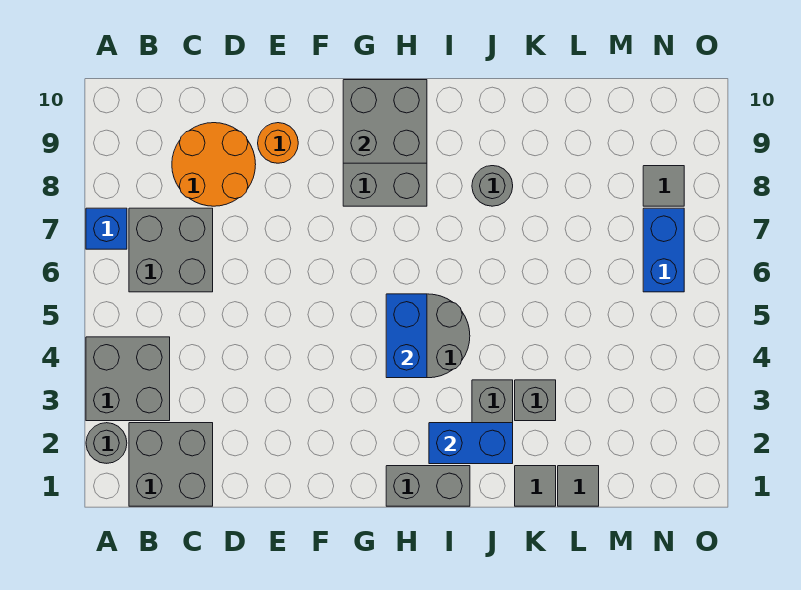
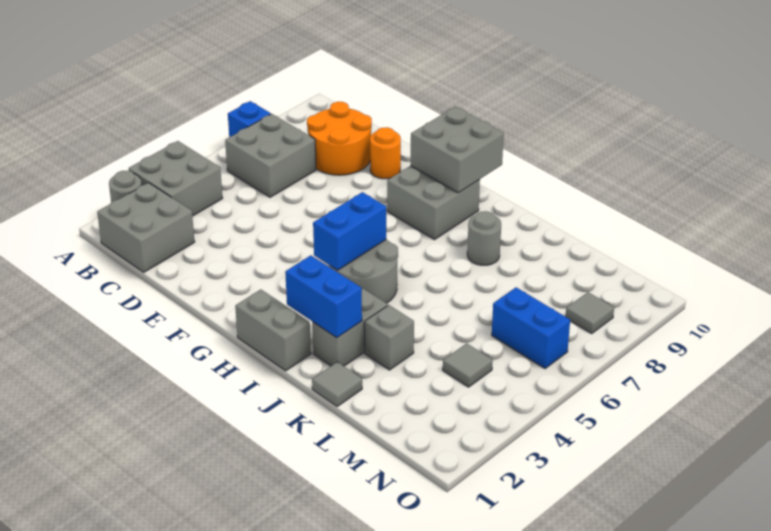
grey tile L1 level 1 -> grey tile M4 level 1
blue brick N6:N7 level 1 -> blue brick M6:N6 level 1

